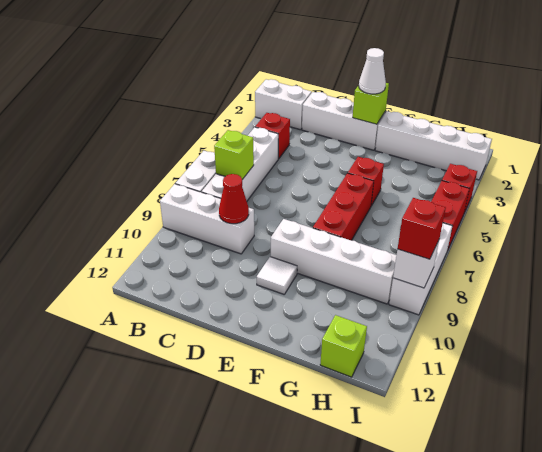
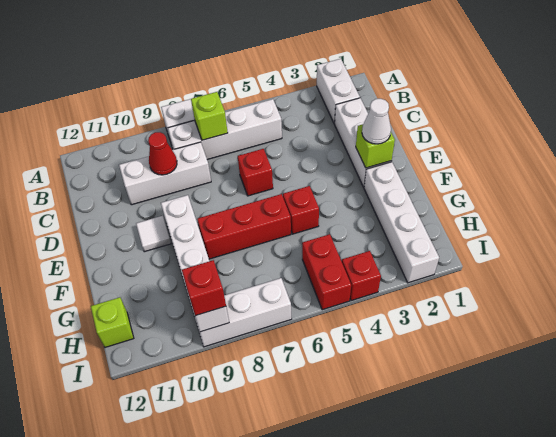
white brick A9:C9 level 1 -> white brick C8:C10 level 1
red brick B4 level 1 -> red brick D6 level 1
red brick I5:I6 level 1 -> red brick H5:I5 level 1

